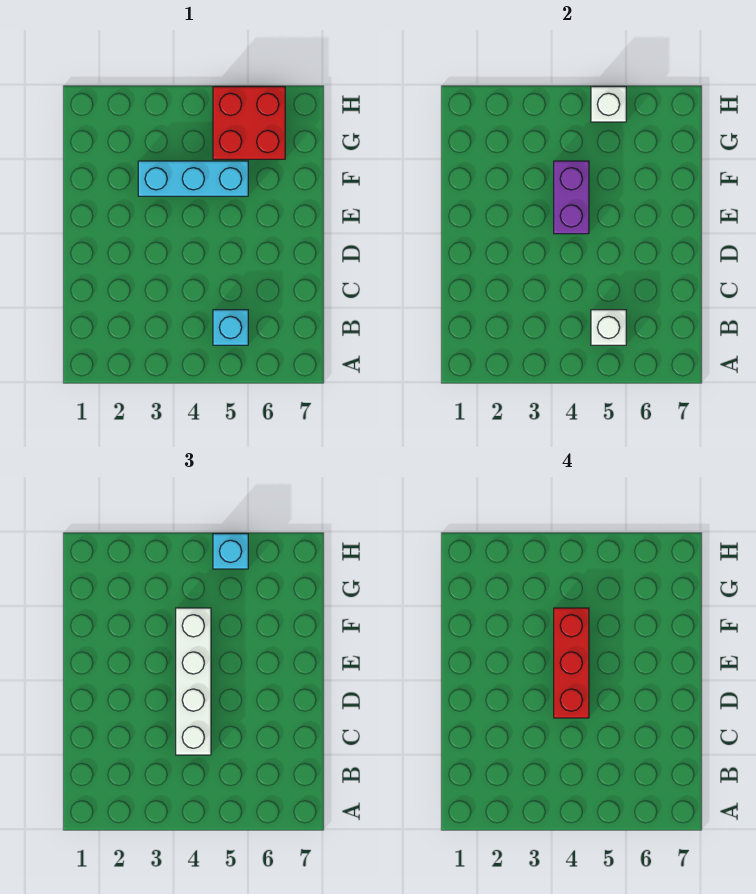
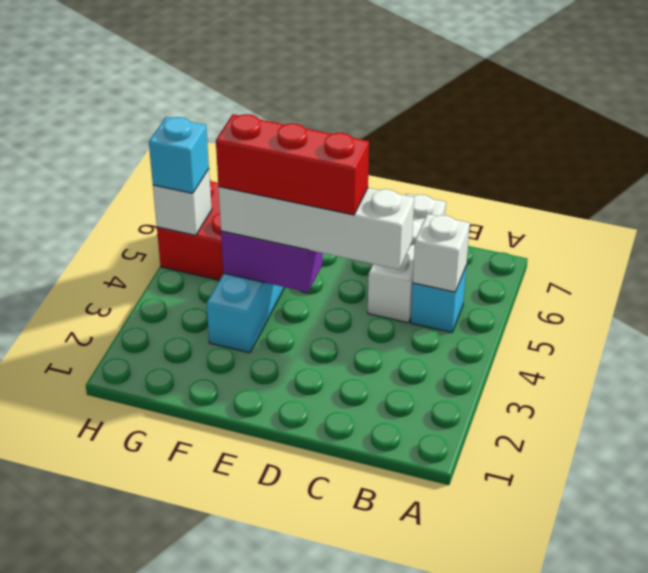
none -> white brick C5:C7 level 1

